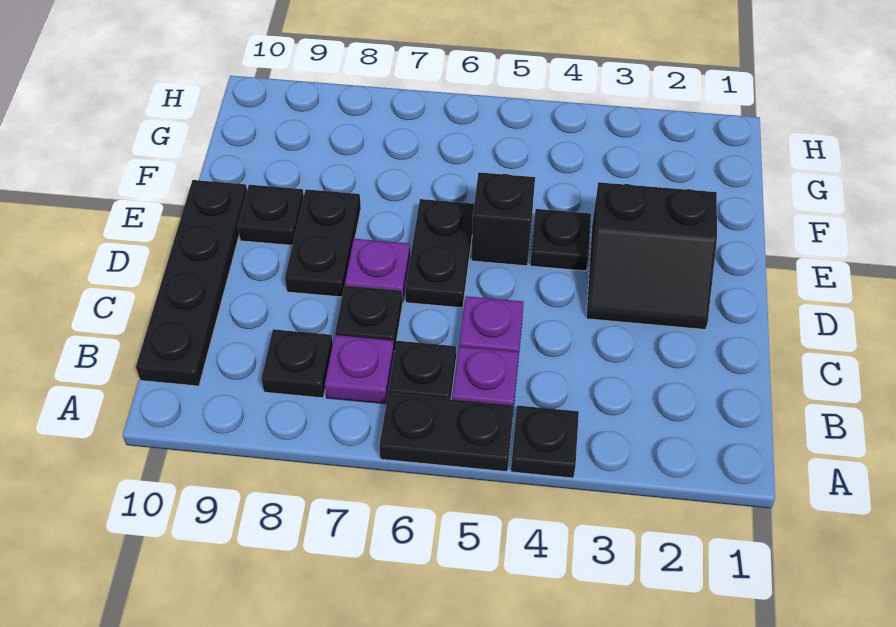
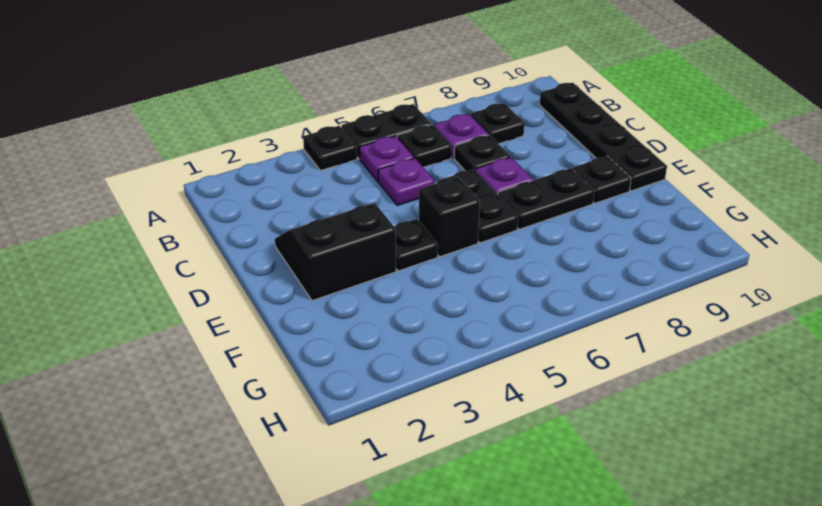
black plate D8:E8 level 1 -> black plate E7:E8 level 1

